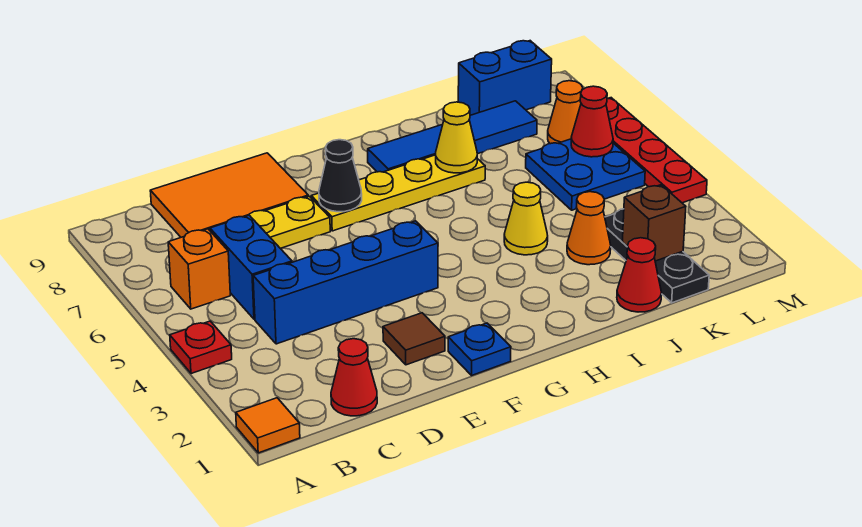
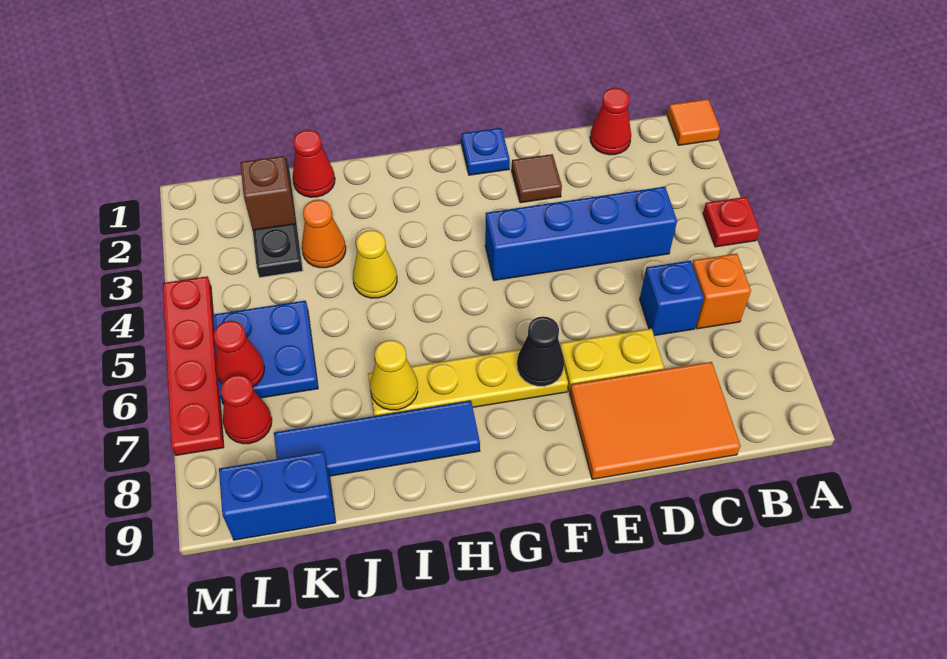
blue brick C5:C6 level 1 -> blue brick C6 level 1
orange cone L7 level 1 -> red cone L7 level 1

